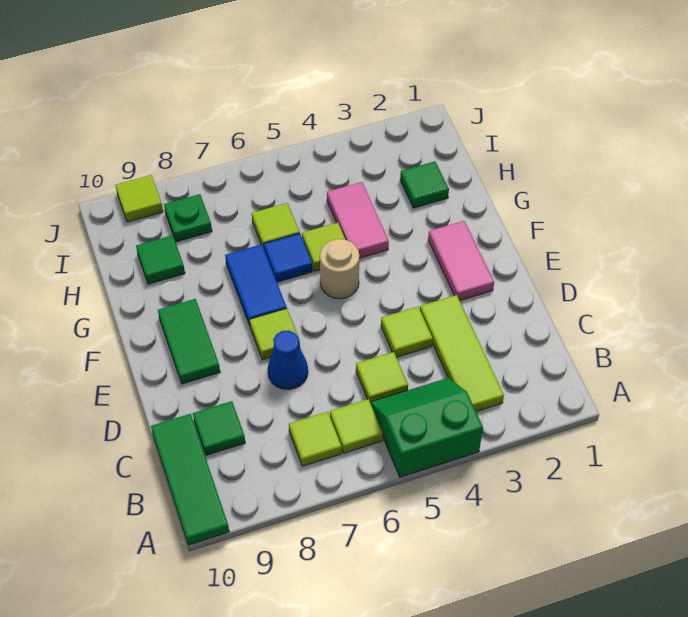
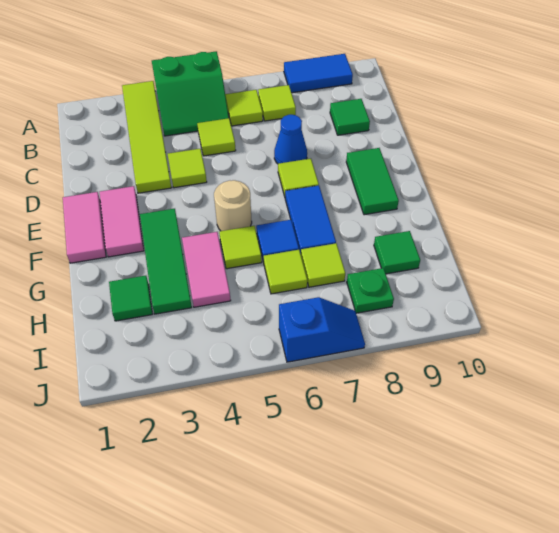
none -> blue tile A8:A9 level 1
green tile A10:C10 level 1 -> green tile F3:H3 level 1
lime tile B3:D3 level 1 -> lime tile A3:D3 level 1
none -> pink tile E1:F1 level 1
none -> blue slope J6:J7 level 1 top 6
lime tile J9 level 1 -> lime tile H7 level 1

